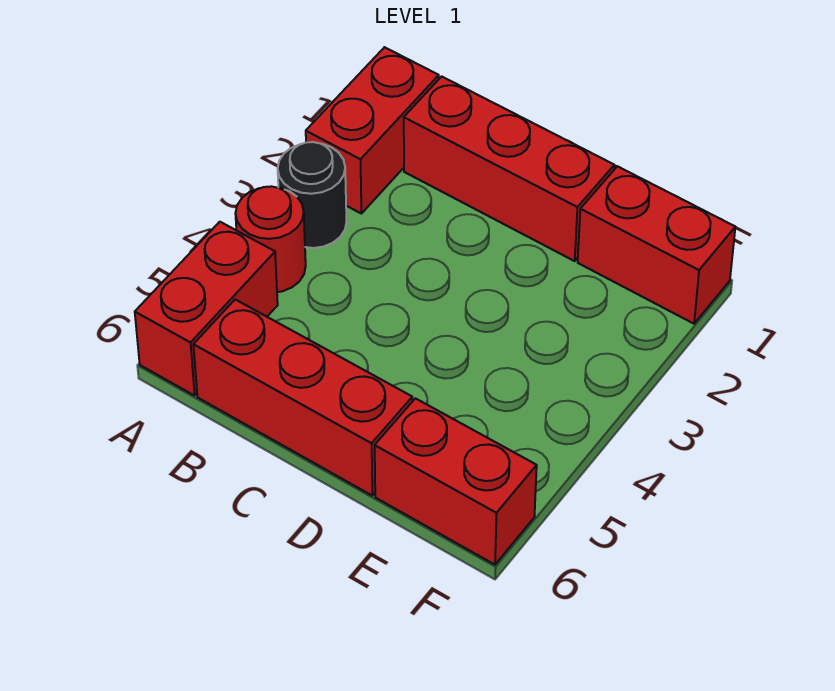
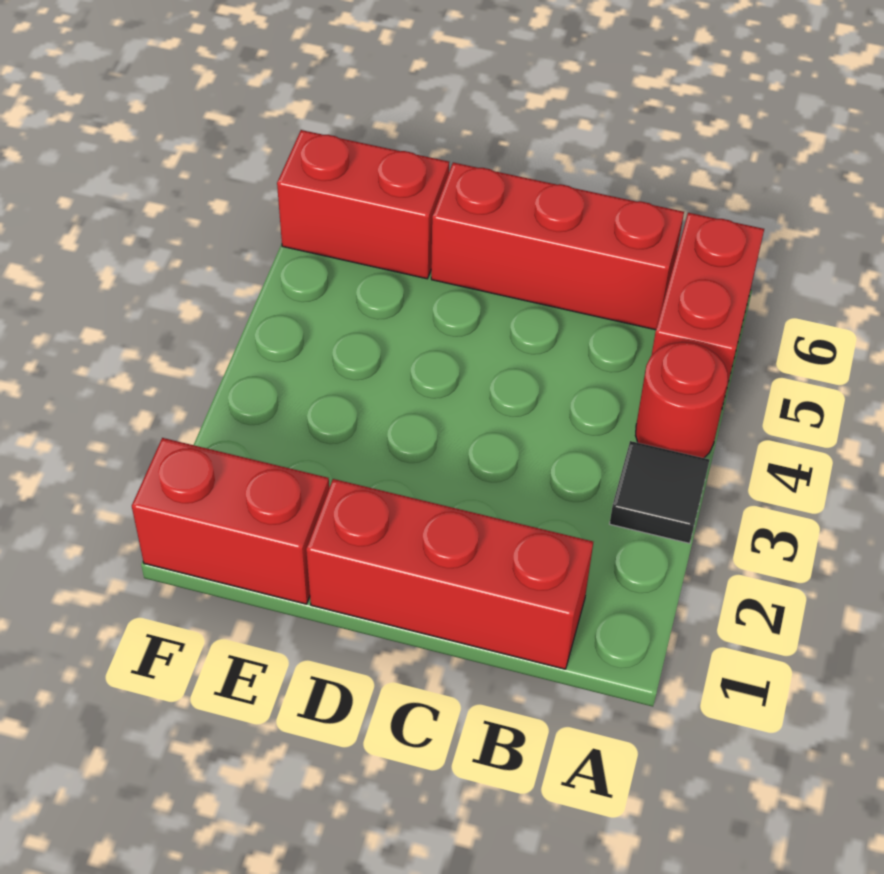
red brick A1:A2 level 1 -> none
black round brick A3 level 1 -> black tile A3 level 1

